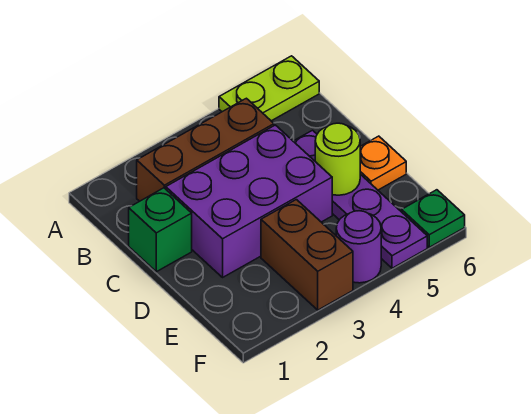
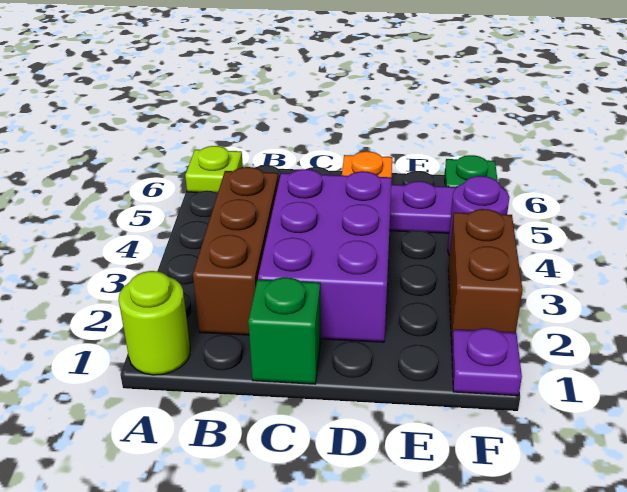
lime plate A5:A6 level 1 -> lime plate A6 level 1
lime round brick D5 level 2 -> lime round brick A1 level 1
brown brick E3:F3 level 1 -> brown brick F2:F3 level 1
none -> purple plate F1 level 1

